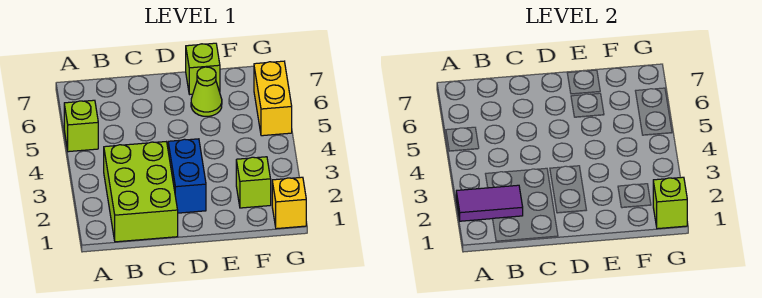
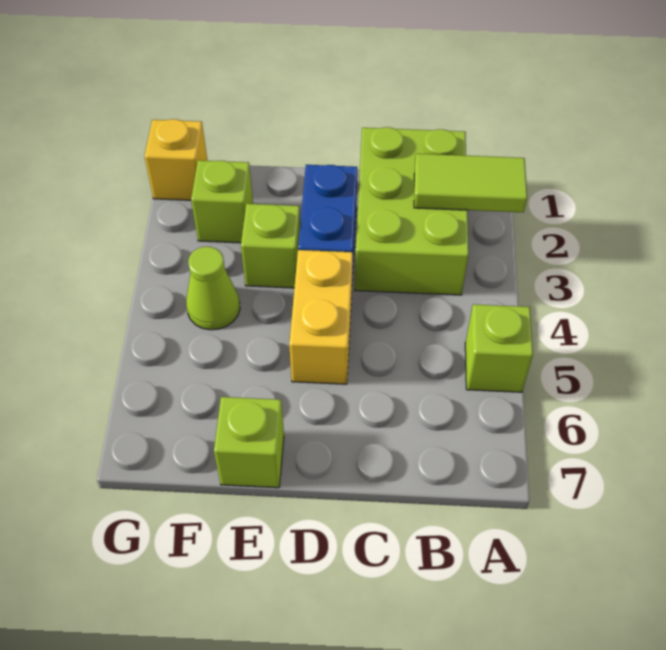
purple tile A2:B2 level 2 -> lime tile A2:B2 level 2
lime cone E6 level 1 -> lime cone F4 level 1
lime brick G1 level 2 -> lime brick E3 level 1
yellow brick G5:G6 level 1 -> yellow brick D4:D5 level 1

